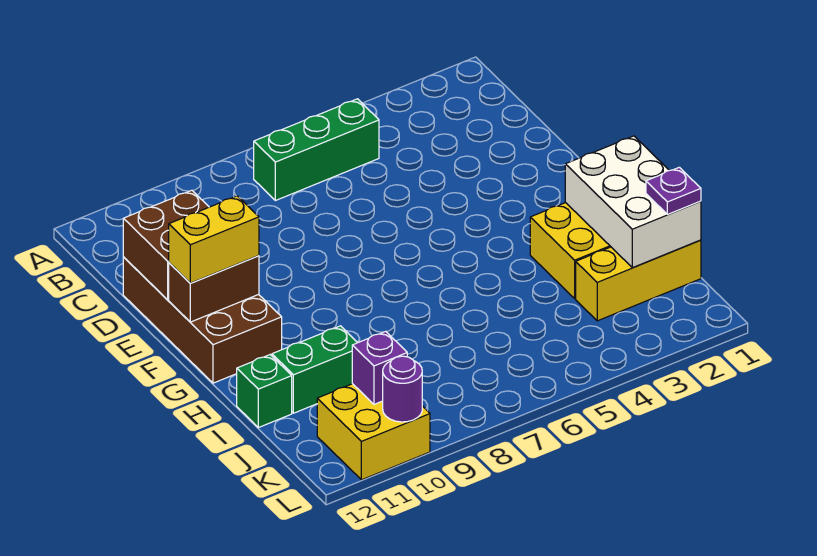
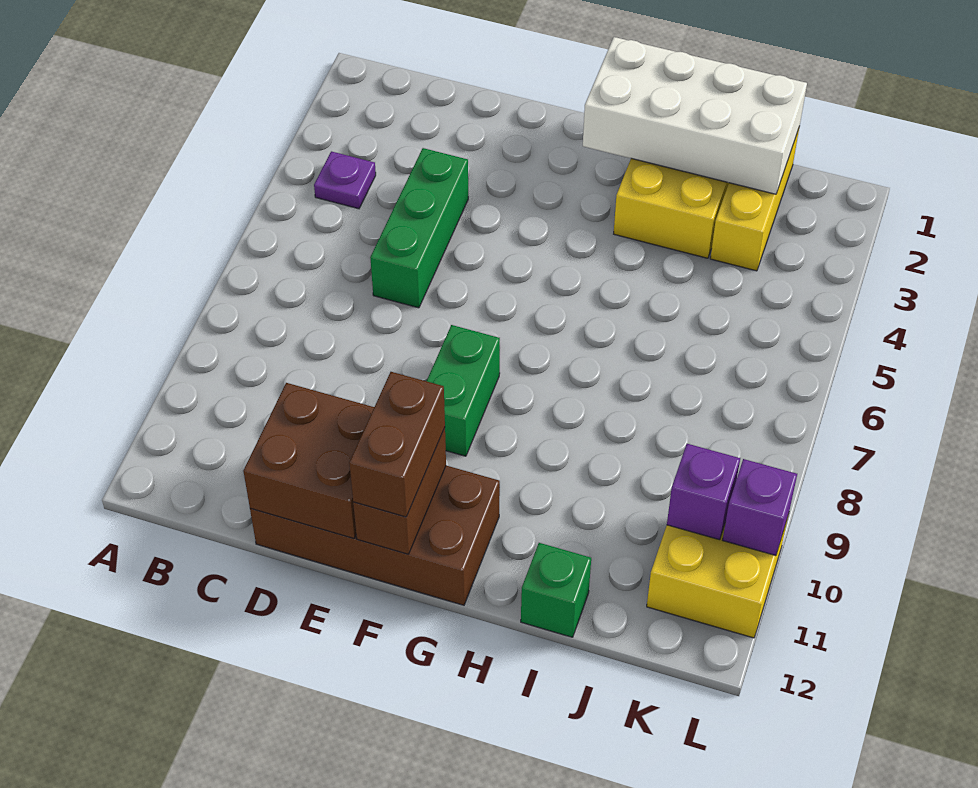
green brick B5:B7 level 1 -> green brick D4:D6 level 1
yellow brick F11:F12 level 3 -> brown brick F11:F12 level 3
white brick H1:J2 level 2 -> white brick G1:J2 level 2
green brick I10:I11 level 1 -> green brick F8:F9 level 1
purple plate J1 level 3 -> purple plate B4 level 1
purple round brick L10 level 2 -> purple brick L10 level 2

